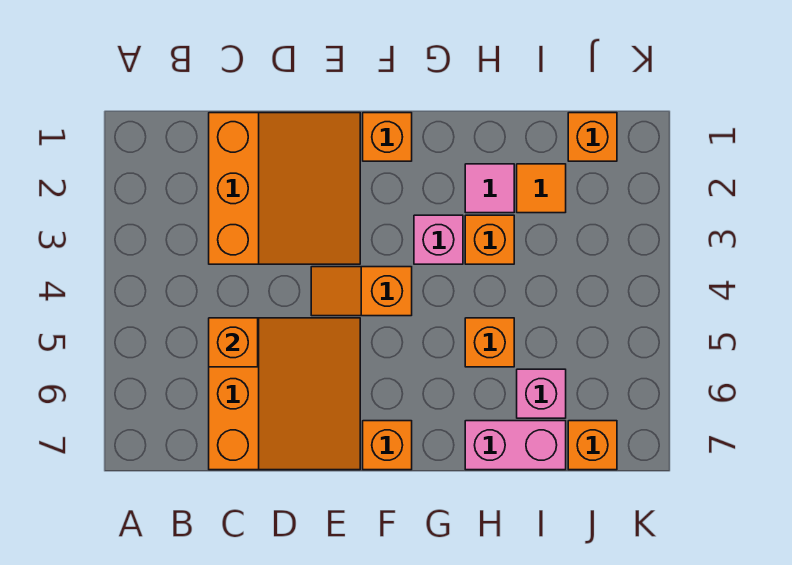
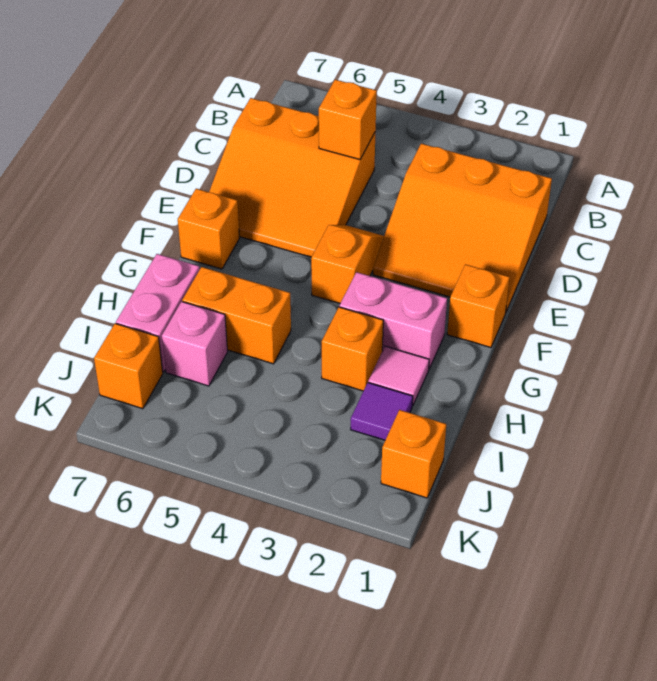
pink brick G3 level 1 -> pink brick G2:G3 level 1
orange brick H5 level 1 -> orange brick H5:H6 level 1
orange tile I2 level 1 -> purple tile I2 level 1

